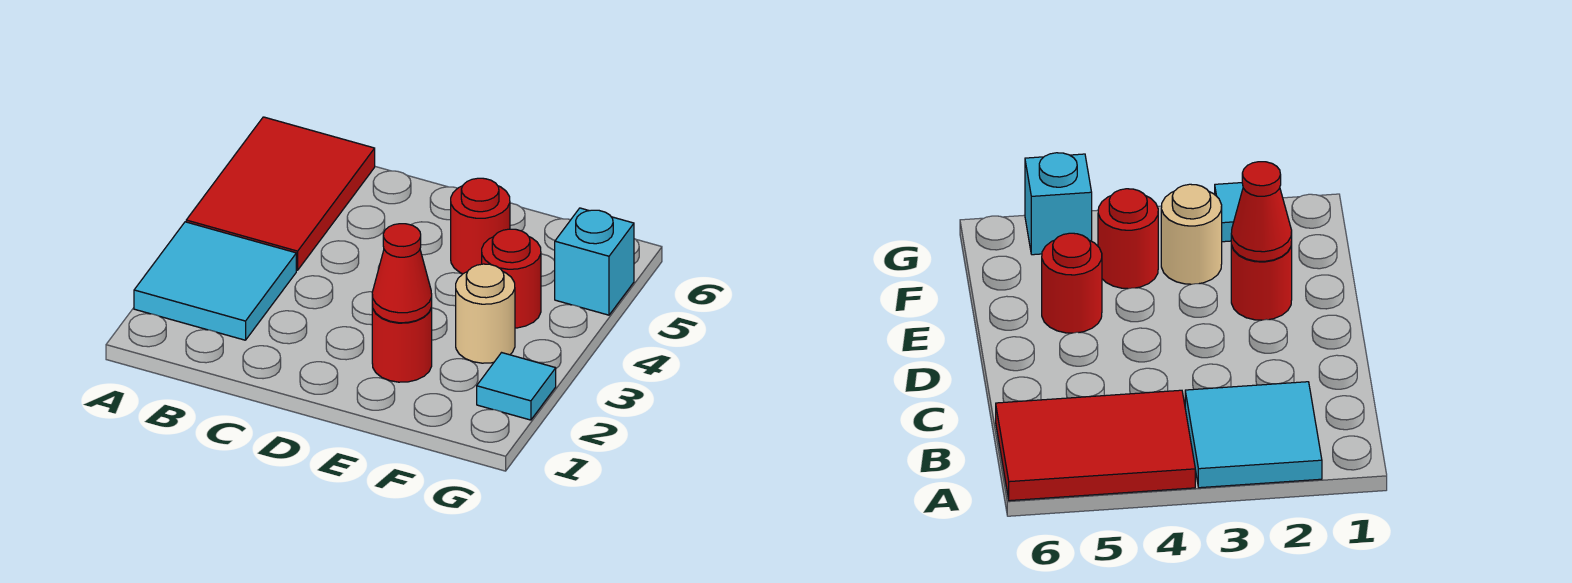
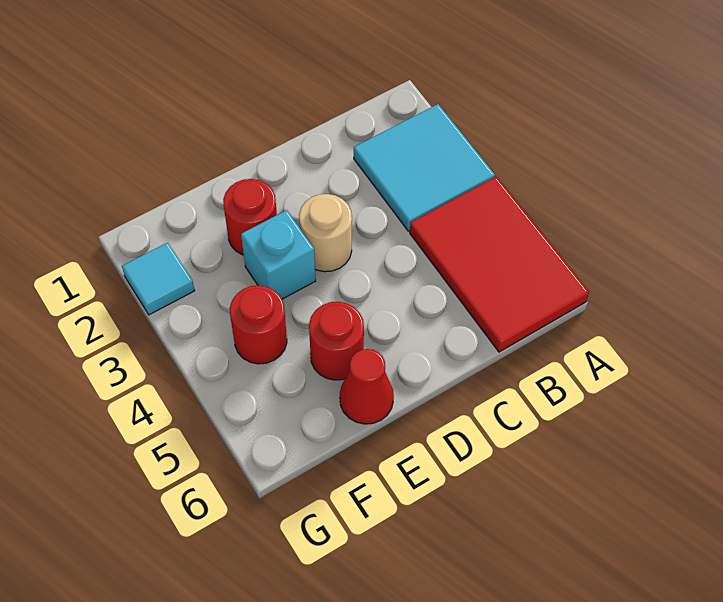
red cone E2 level 2 -> red cone E6 level 1
tan round brick F3 level 1 -> tan round brick D3 level 1
cyan brick G5 level 1 -> cyan brick E3 level 1

